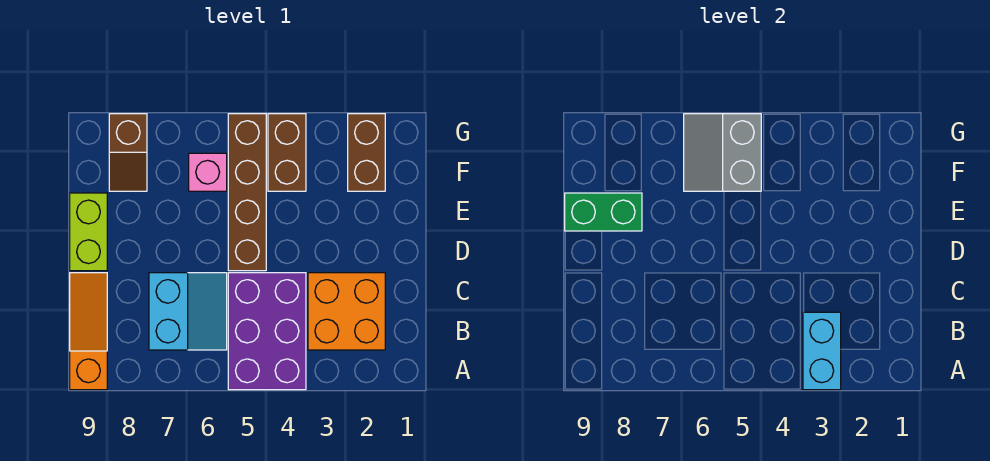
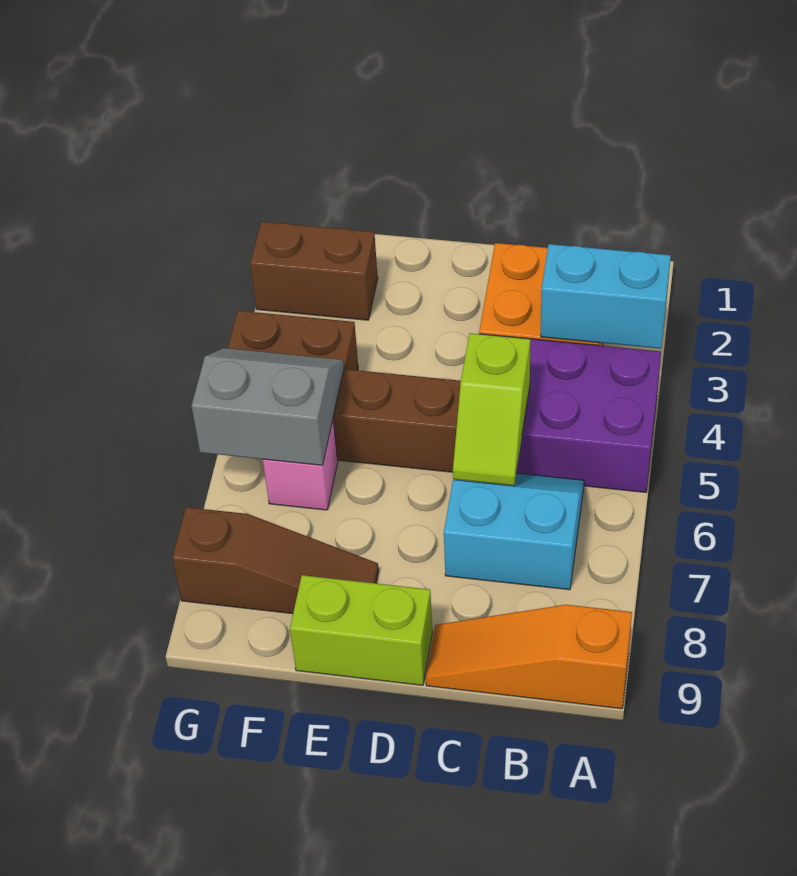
none -> lime slope C5:C6 level 2 top 5
green brick E8:E9 level 2 -> none
grey slope F5:G6 level 2 top 5 -> grey slope F5:G6 level 2 top 6
brown slope F8:G8 level 1 top G -> brown slope E8:G8 level 1 top G

